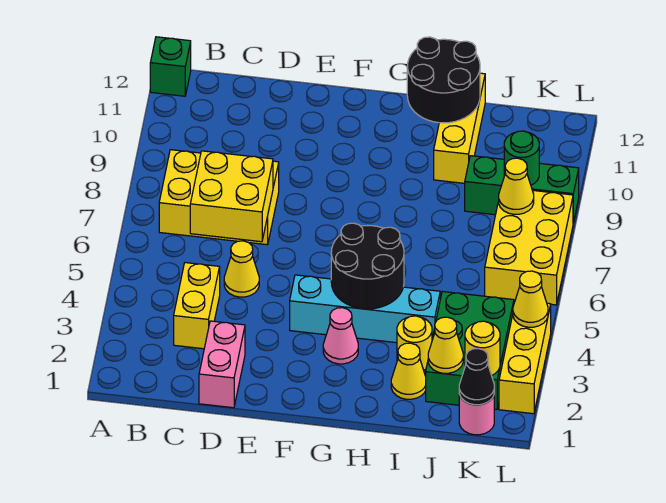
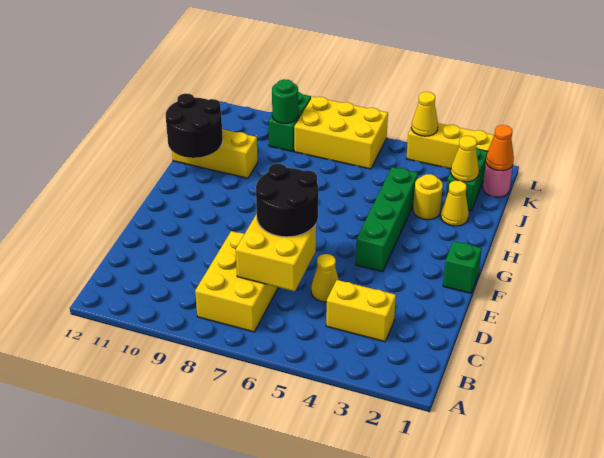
green brick A12 level 1 -> green brick F1 level 1
pink brick D1:D2 level 1 -> none
cyan brick F4:I4 level 1 -> green brick F4:I4 level 1
pink cone G3 level 1 -> none
black round brick G4:H5 level 2 -> black round brick D6:E7 level 3
green brick J2:K4 level 1 -> green brick J2:K2 level 1
green brick J9:L9 level 1 -> green brick K9:L9 level 1
black cone K1 level 2 -> orange cone K1 level 2
yellow round brick K2 level 2 -> none
yellow cone K8 level 2 -> none

